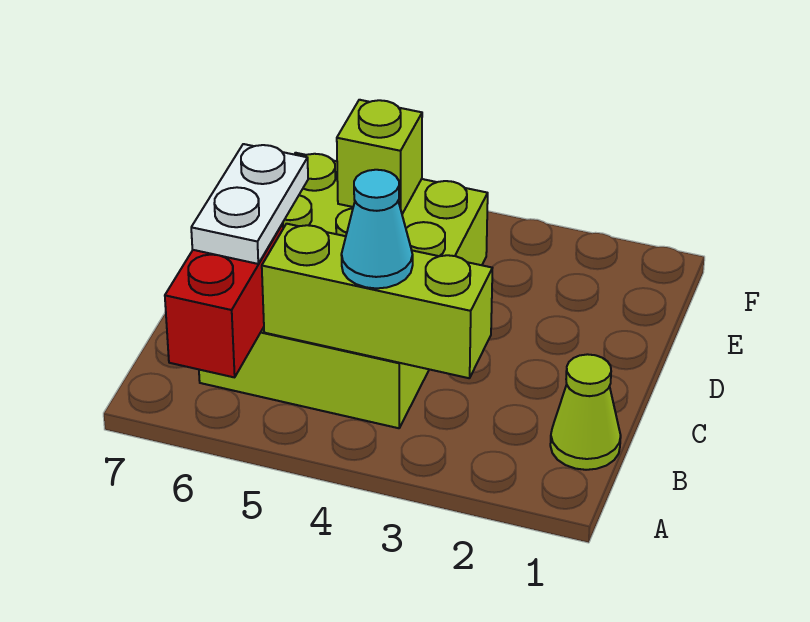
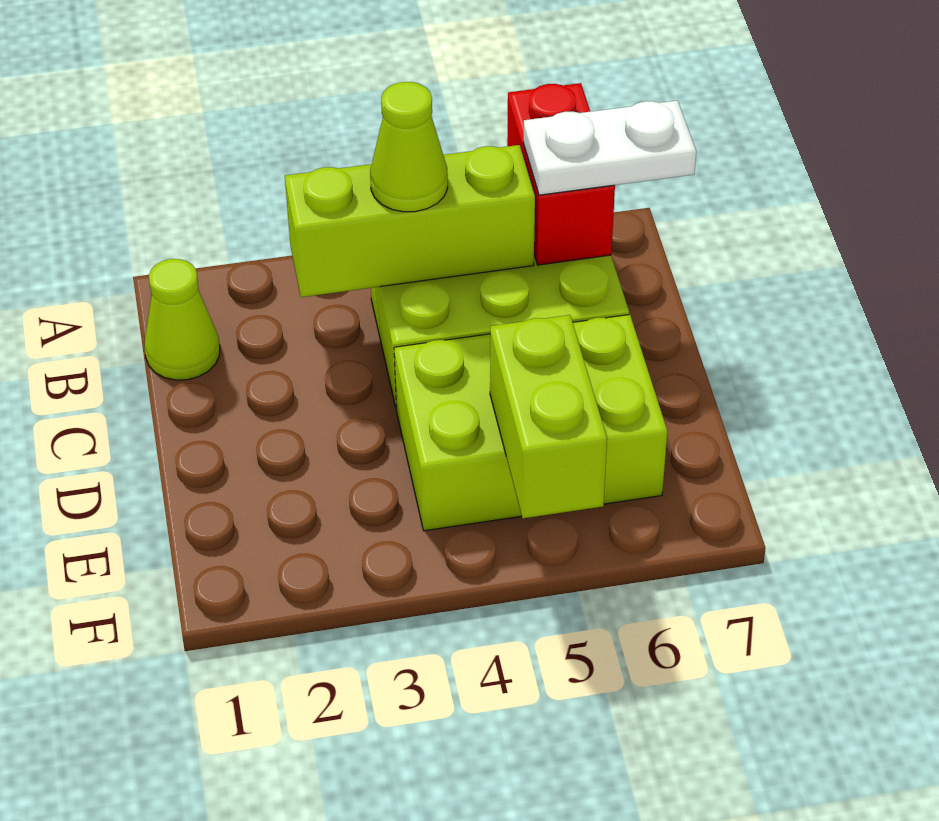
cyan cone B4 level 3 -> lime cone B4 level 3
white plate B6:C6 level 3 -> white plate B6:B7 level 3
lime brick E5 level 2 -> lime brick E5:F5 level 2

